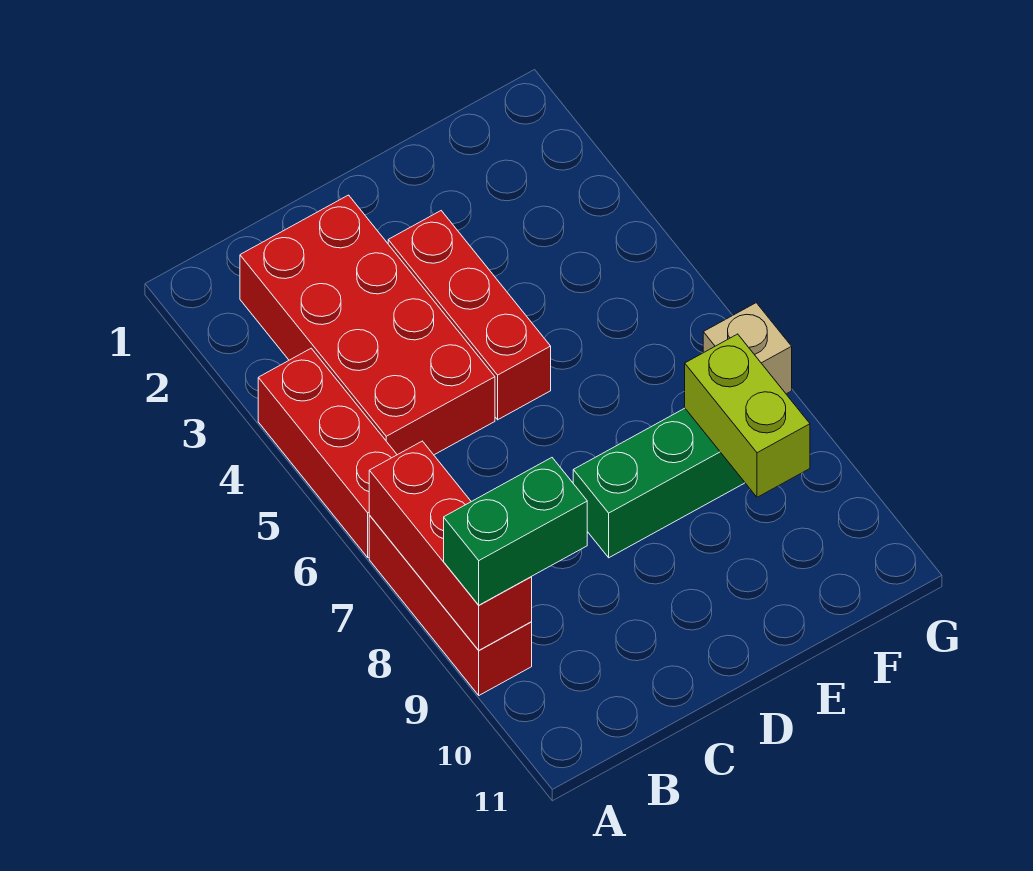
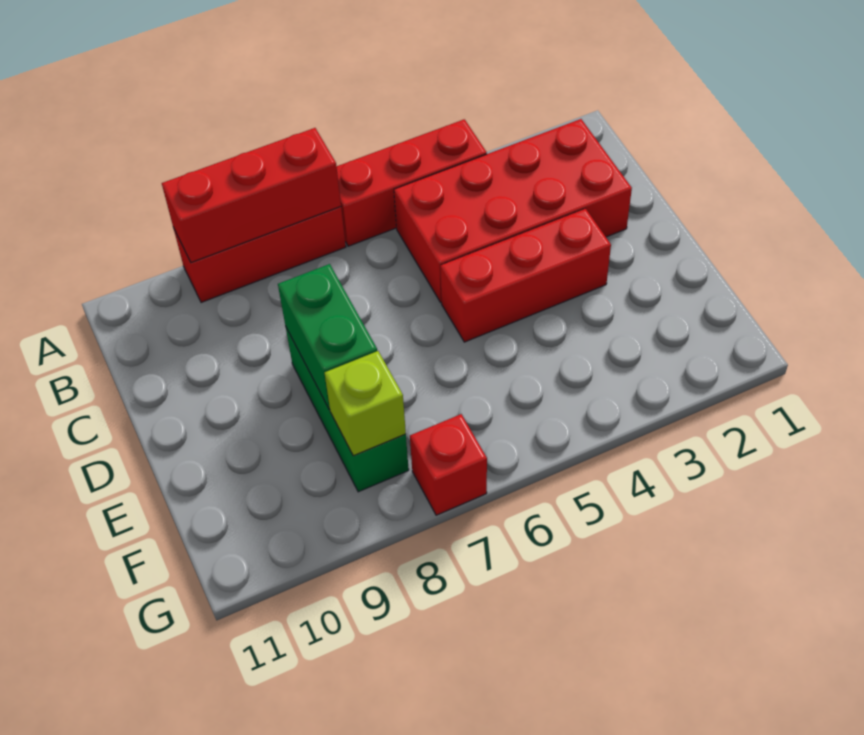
green brick A9:B9 level 3 -> green brick D8:E8 level 2
lime brick F8:F9 level 2 -> lime brick F8 level 2
tan brick G7 level 1 -> red brick G7 level 1

